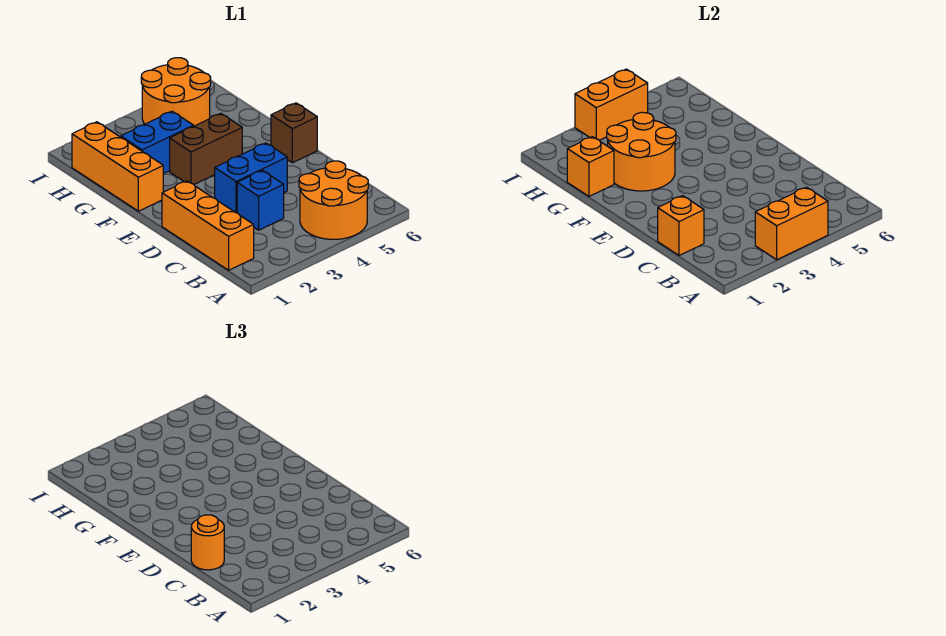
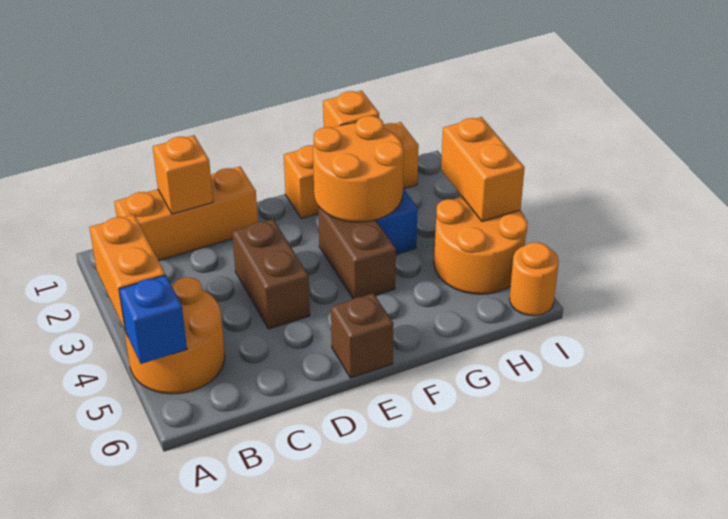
orange round brick C1 level 3 -> orange round brick I6 level 1
blue brick C3 level 1 -> blue brick A5 level 2
blue brick D3:D4 level 1 -> brown brick D3:D4 level 1

